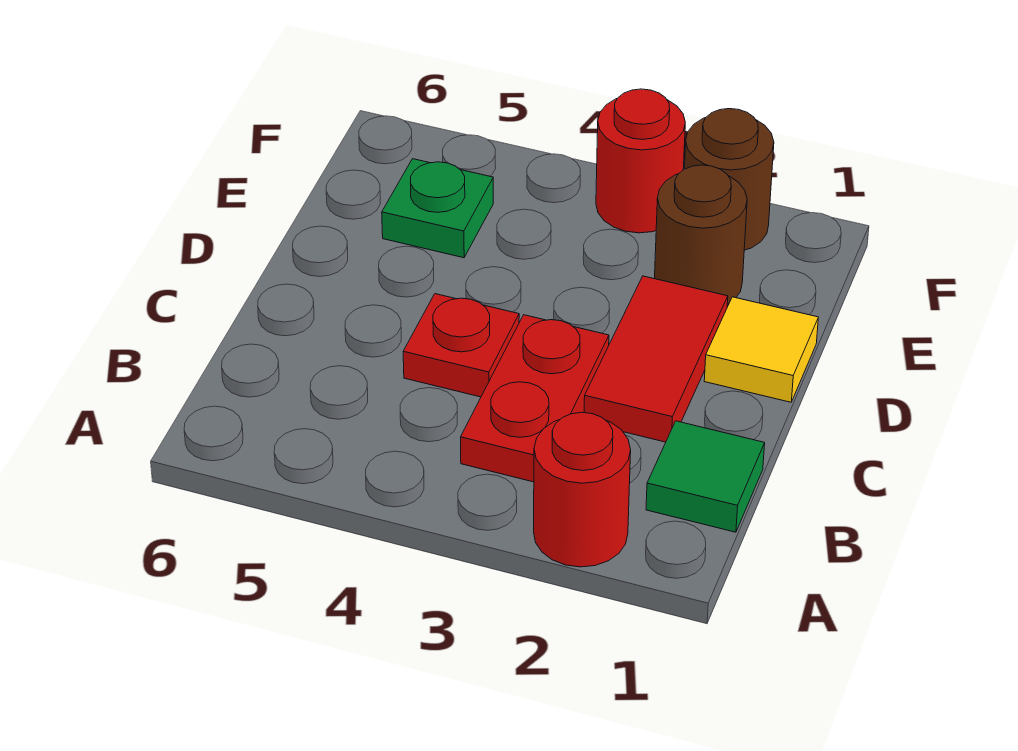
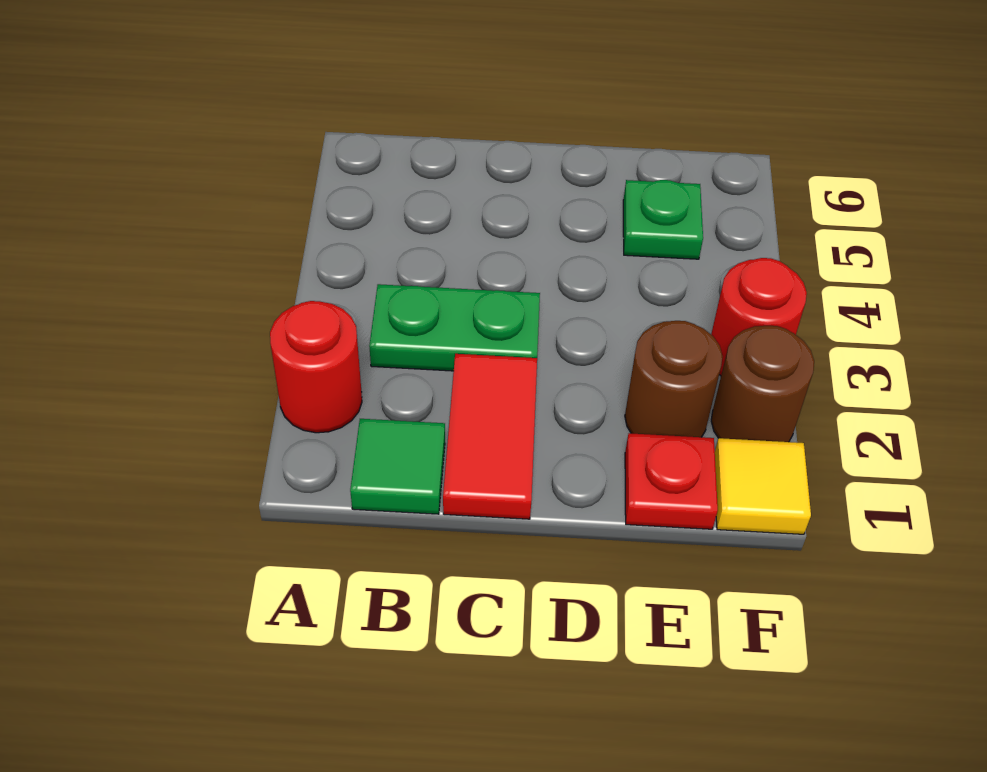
red plate B3:C3 level 1 -> green plate B3:C3 level 1
red tile C2:D2 level 1 -> red tile C1:C2 level 1
red plate C4 level 1 -> red plate E1 level 1
yellow tile D1 level 1 -> yellow tile F1 level 1

